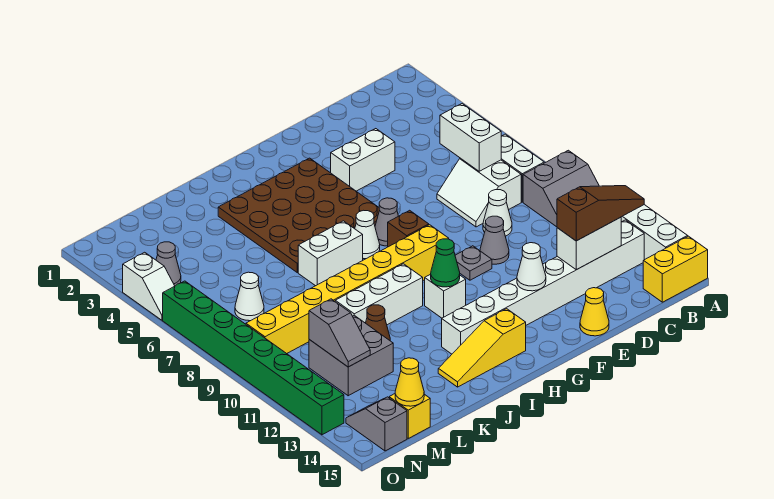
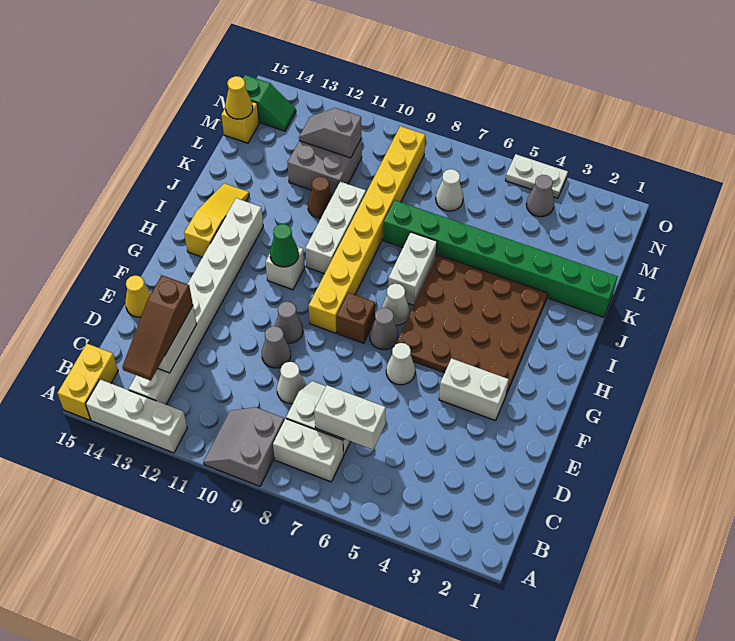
white brick E4:F4 level 1 -> white brick F3:F4 level 1
grey plate F10 level 1 -> grey cone F10 level 1
white cone F13 level 2 -> white cone F6 level 1
grey slope N14:N15 level 1 top 15 -> green slope N14:N15 level 1 top 15
white slope O4:O5 level 1 top 4 -> white plate O4:O5 level 1
green brick O6:O13 level 1 -> green brick K1:K8 level 1

